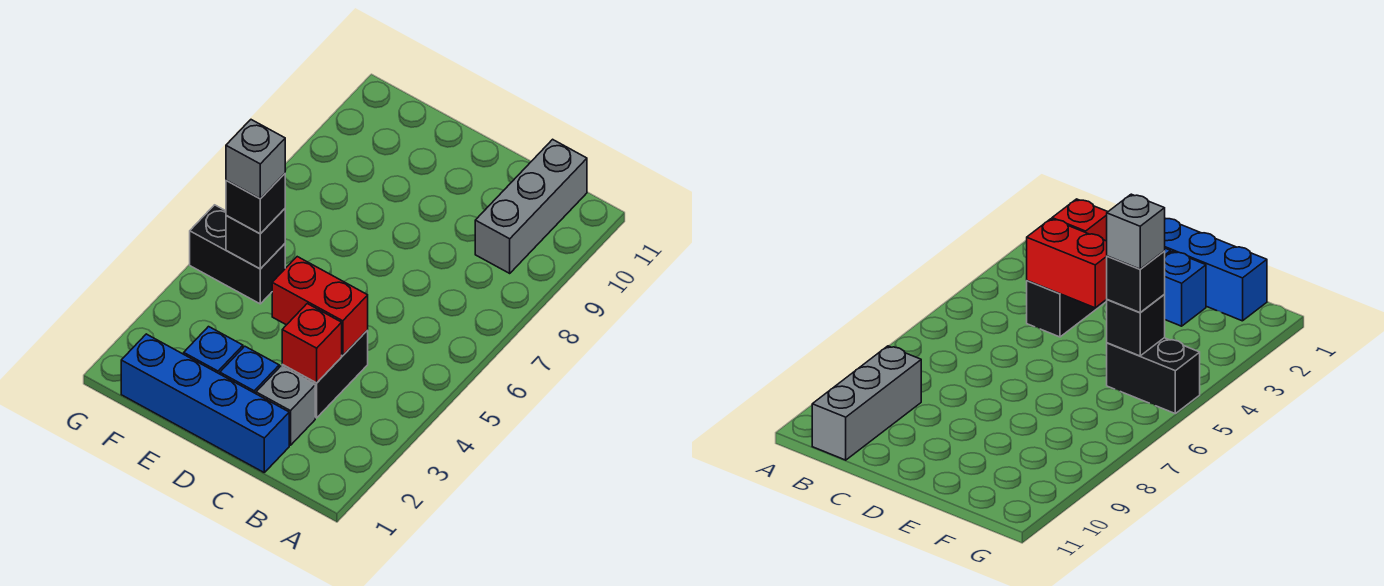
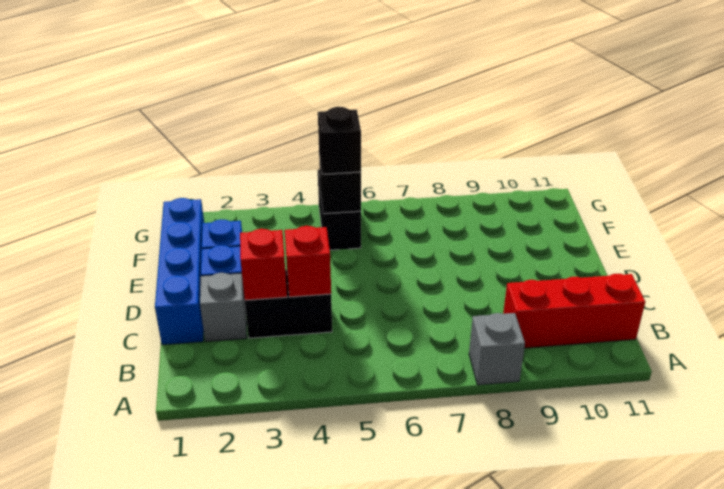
grey brick B9:B11 level 1 -> red brick B9:B11 level 1
red brick C4:D4 level 2 -> red brick C4 level 2
grey brick F5 level 4 -> grey brick A8 level 1

